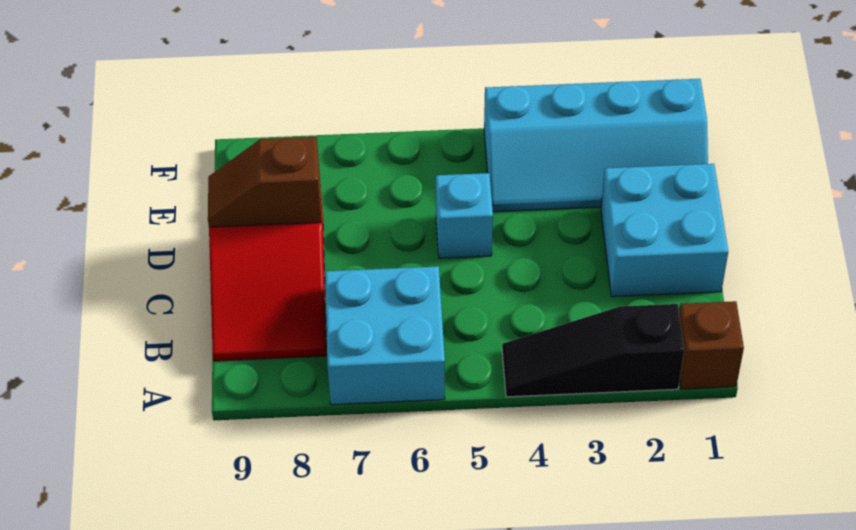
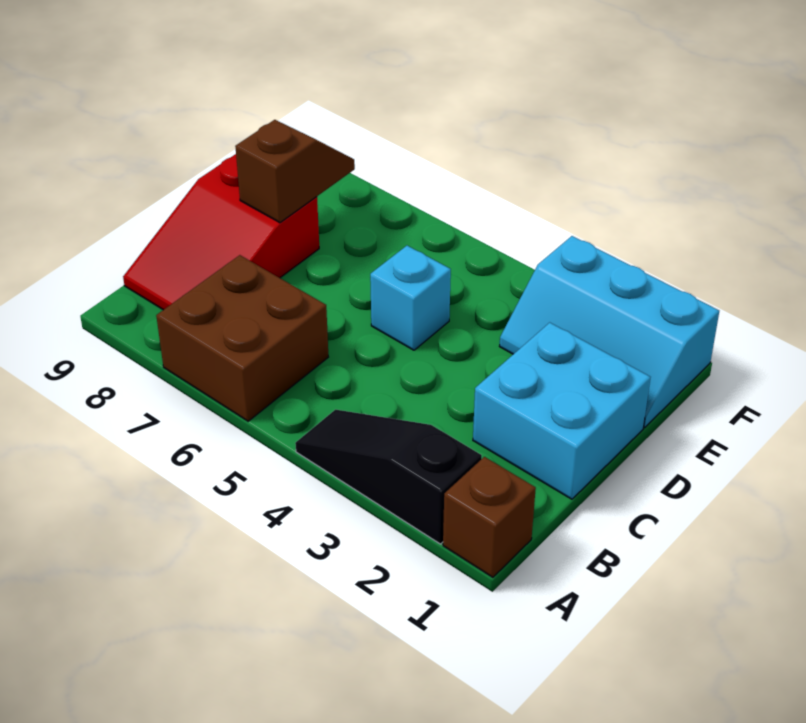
cyan brick A6:B7 level 1 -> brown brick A6:B7 level 1
brown slope D8:D9 level 2 top 8 -> brown slope D8:E8 level 2 top D
cyan slope E1:F4 level 1 top F -> cyan slope E1:F3 level 1 top F

